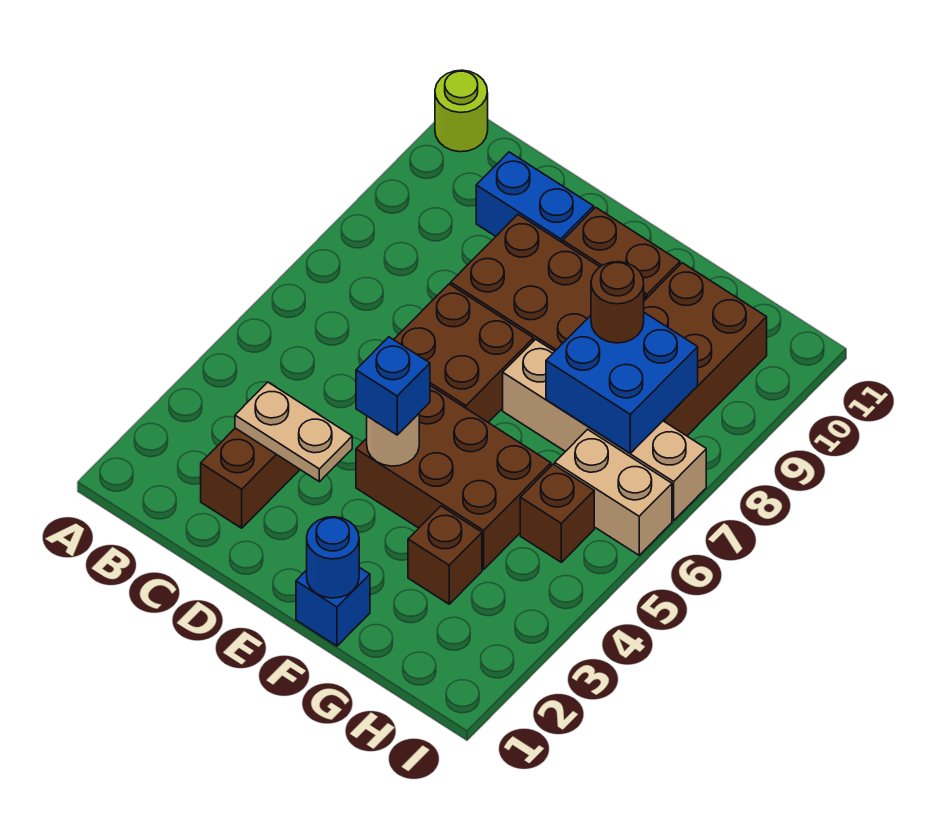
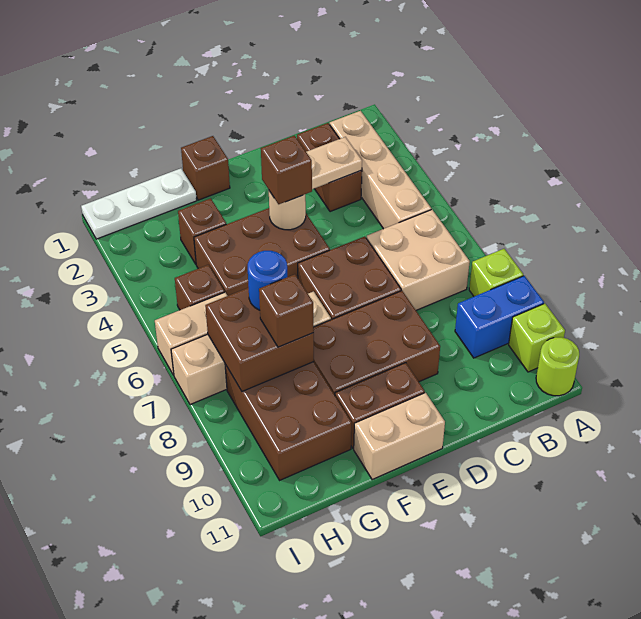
none -> lime brick A8 level 1
none -> lime brick A10 level 1
none -> tan brick B2:B5 level 1
none -> tan brick B6:C7 level 1
blue brick C10:D10 level 1 -> blue brick A9:B9 level 1
blue brick E4 level 3 -> brown brick E4 level 3
none -> tan brick E11:F11 level 1
blue brick F1 level 1 -> brown brick F1 level 1
blue round brick F1 level 2 -> blue round brick G7 level 3
none -> white plate G1:I1 level 1
blue brick G7:H8 level 2 -> brown brick G7:H8 level 2
brown round brick G8 level 3 -> brown brick G8 level 3

